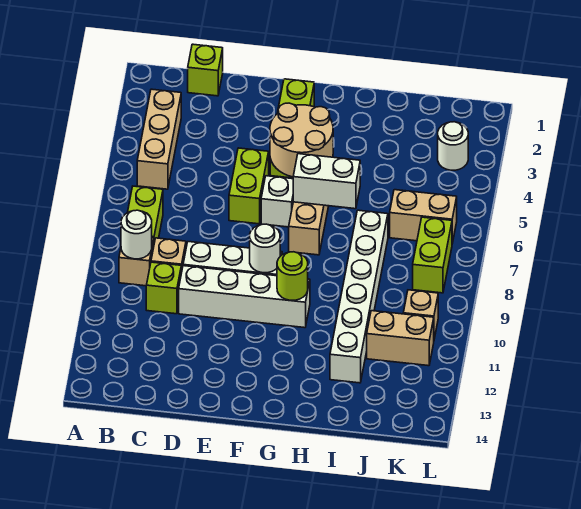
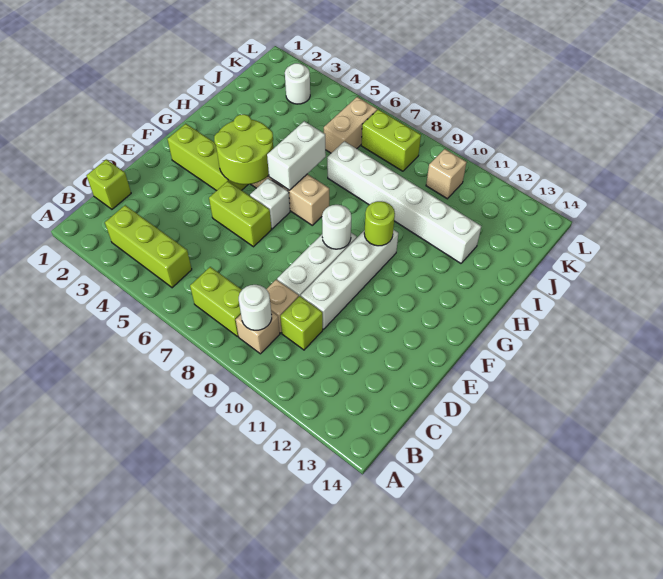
tan brick B3:B5 level 1 -> lime brick B3:B5 level 1
tan round brick F4:G5 level 2 -> lime round brick F4:G5 level 2
tan brick J11:K11 level 1 -> none

